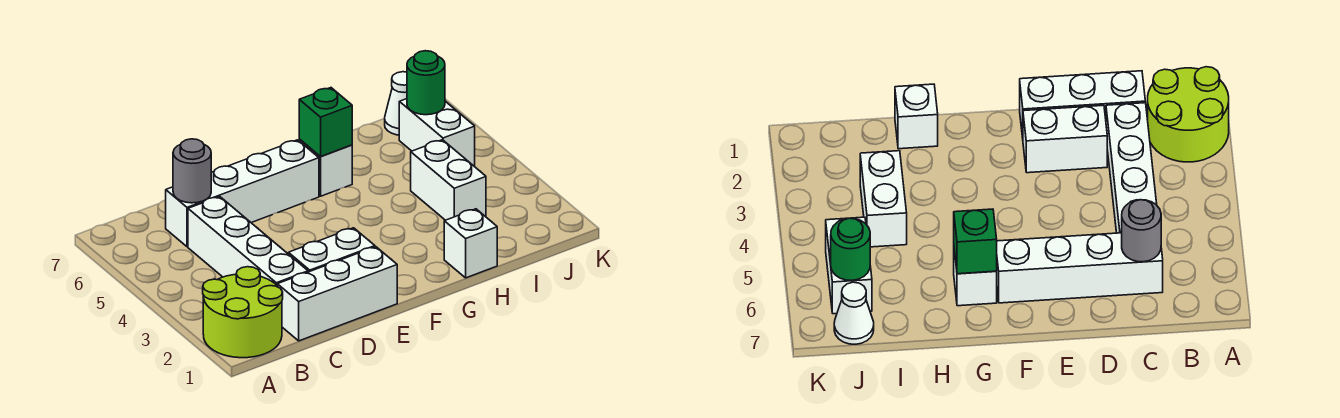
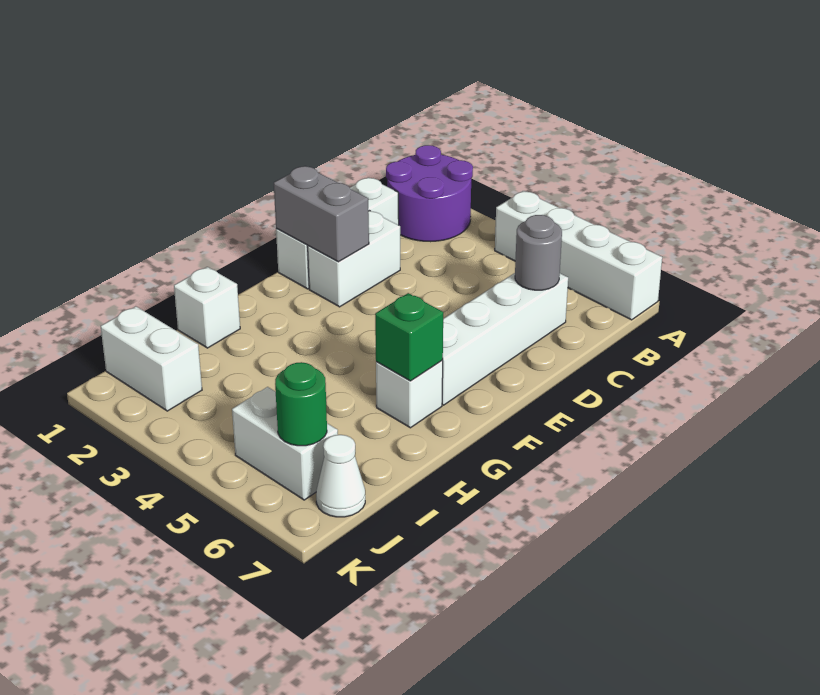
lime round brick A1:B2 level 1 -> purple round brick A1:B2 level 1
white brick C2:C5 level 1 -> white brick A4:A7 level 1
none -> grey brick E1:E2 level 2
white brick I3:I4 level 1 -> white brick J1:J2 level 1

